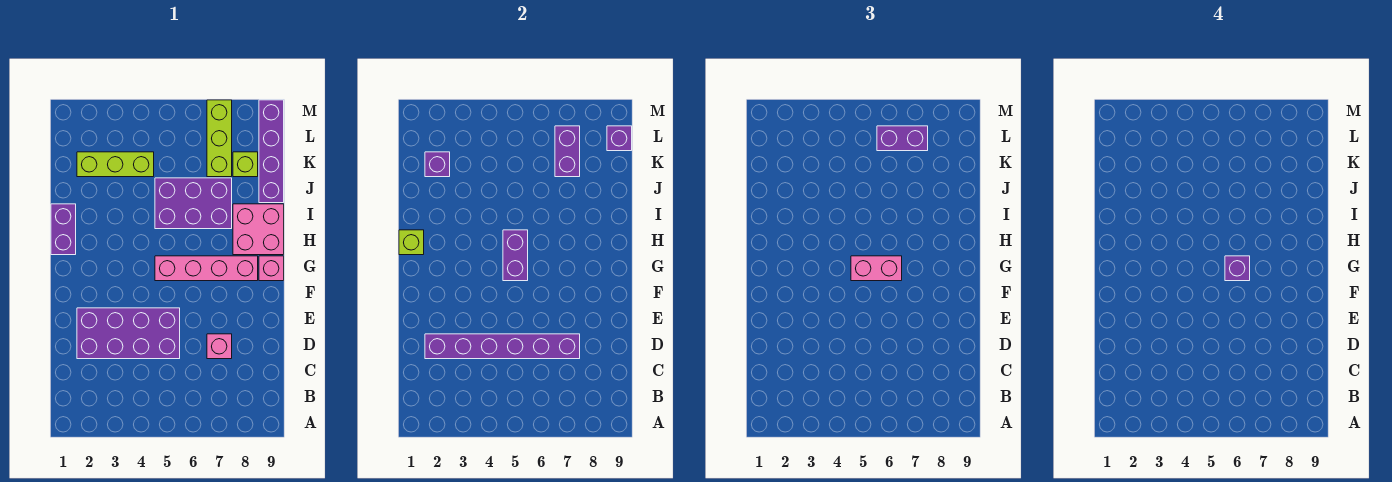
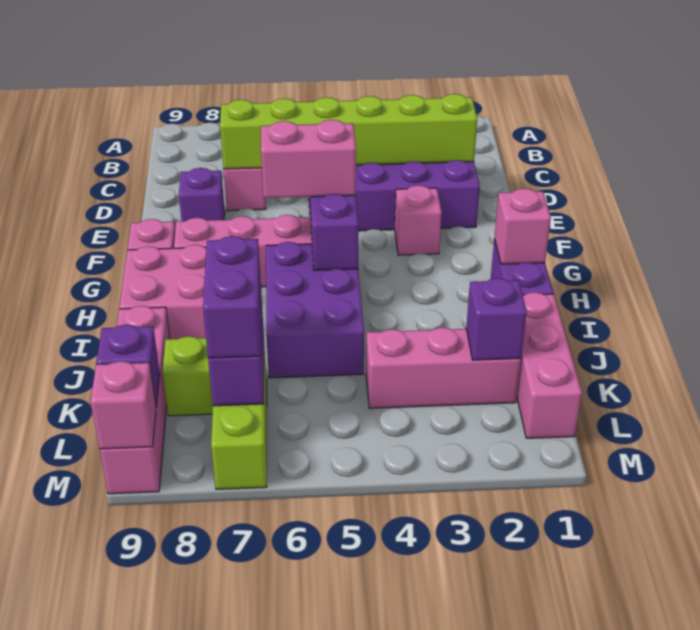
purple brick D2:D7 level 2 -> lime brick D2:D7 level 2
none -> pink brick F3 level 1
purple brick G6 level 4 -> purple brick E8 level 1
lime brick H1 level 2 -> pink brick H1 level 2
purple brick I5:J7 level 1 -> purple brick H5:J6 level 1
none -> pink brick J1:L1 level 1
purple brick J9:M9 level 1 -> pink brick J9:M9 level 1
lime brick K2:K4 level 1 -> pink brick K2:K4 level 1
purple brick L6:L7 level 3 -> purple brick K7:L7 level 3
none -> pink brick M9 level 2

